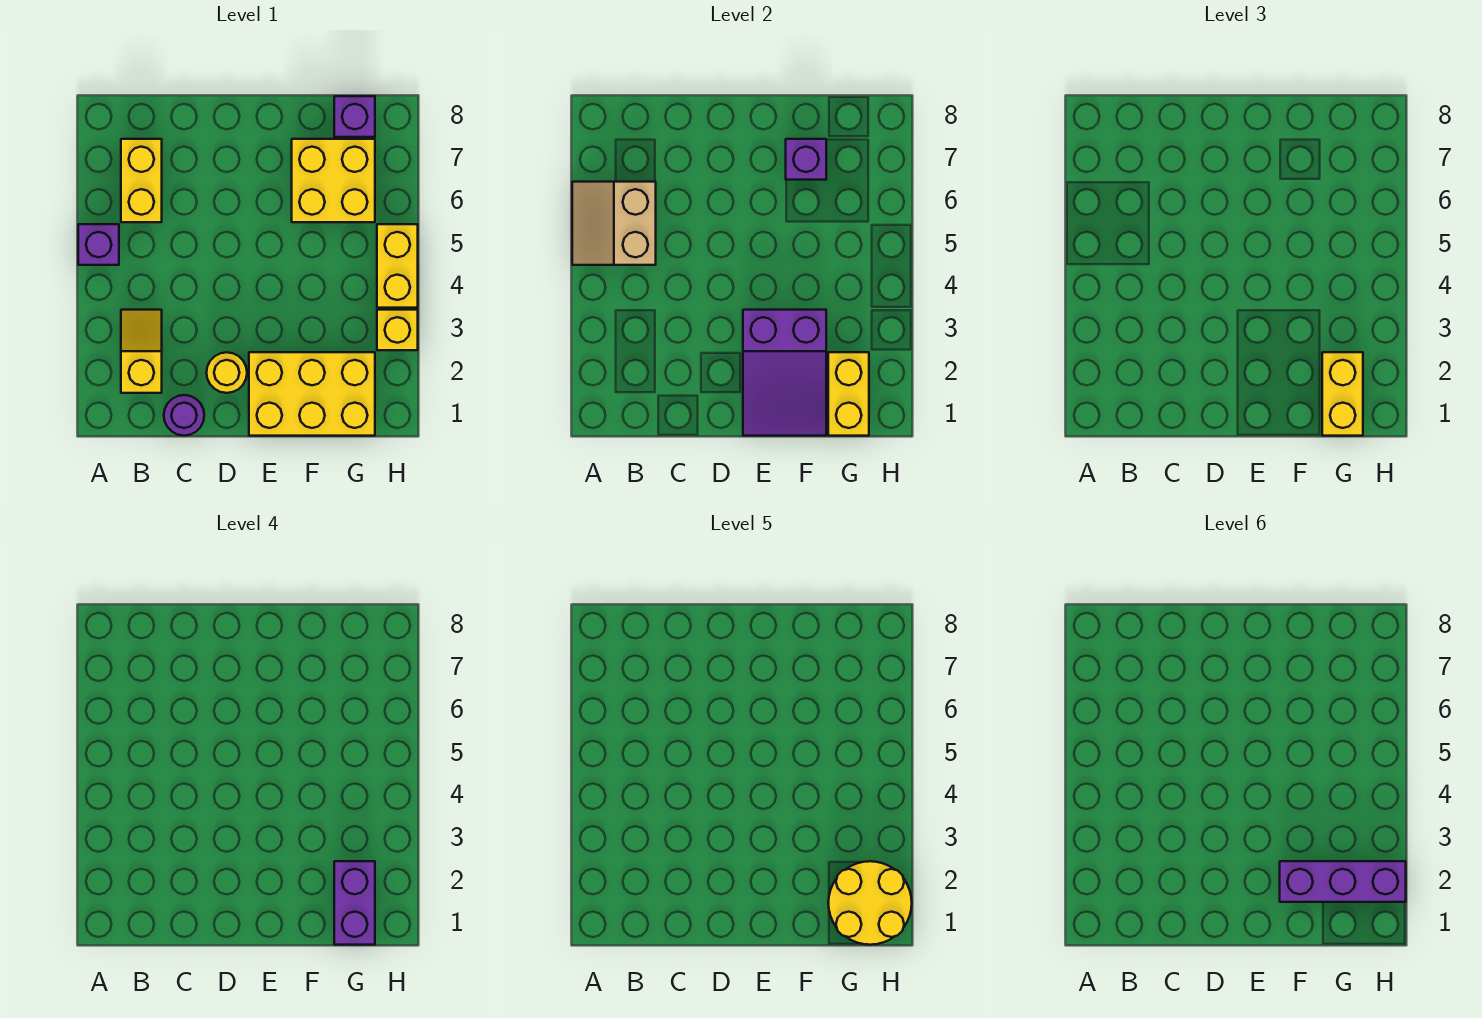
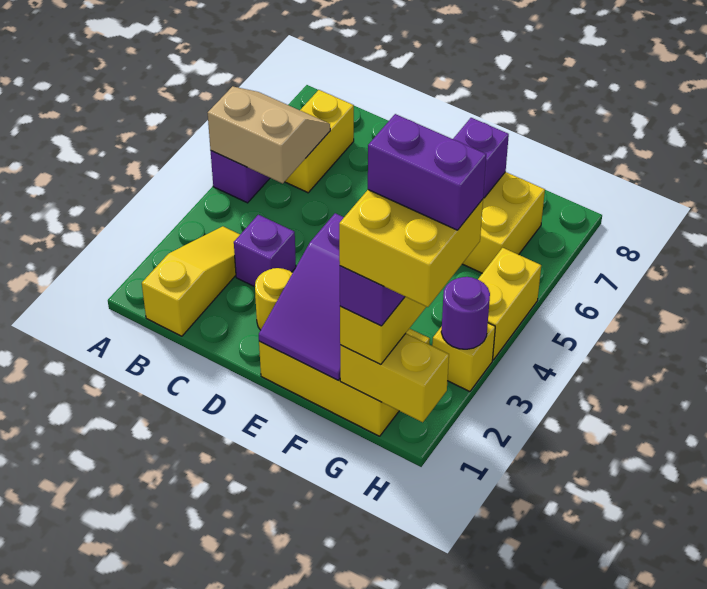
tan slope A5:B6 level 2 top B -> tan slope A5:B6 level 2 top 5
yellow slope B2:B3 level 1 top 2 -> yellow slope B1:B3 level 1 top 1
purple round brick C1 level 1 -> purple round brick H3 level 2
purple brick F2:H2 level 6 -> purple brick G2:H2 level 6
yellow brick G1:G2 level 2 -> yellow brick G1:H1 level 2
yellow round brick G1:H2 level 5 -> yellow brick G1:H2 level 5
purple brick G8 level 1 -> purple brick C3 level 1

